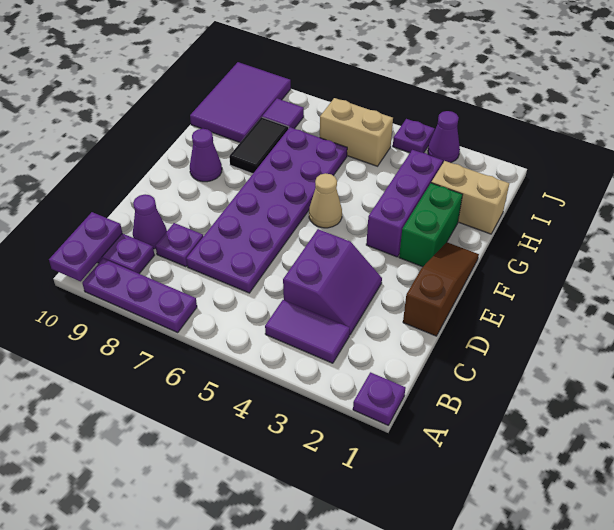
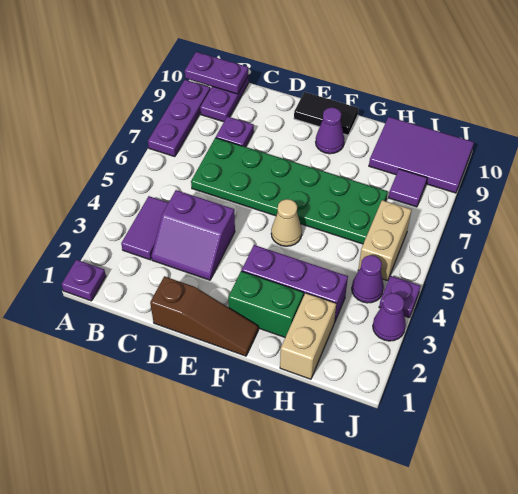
purple plate C6:H7 level 1 -> green plate C6:H7 level 1
purple cone C9 level 1 -> purple cone I4 level 1
black tile G8:H8 level 1 -> black tile E10:F10 level 1

